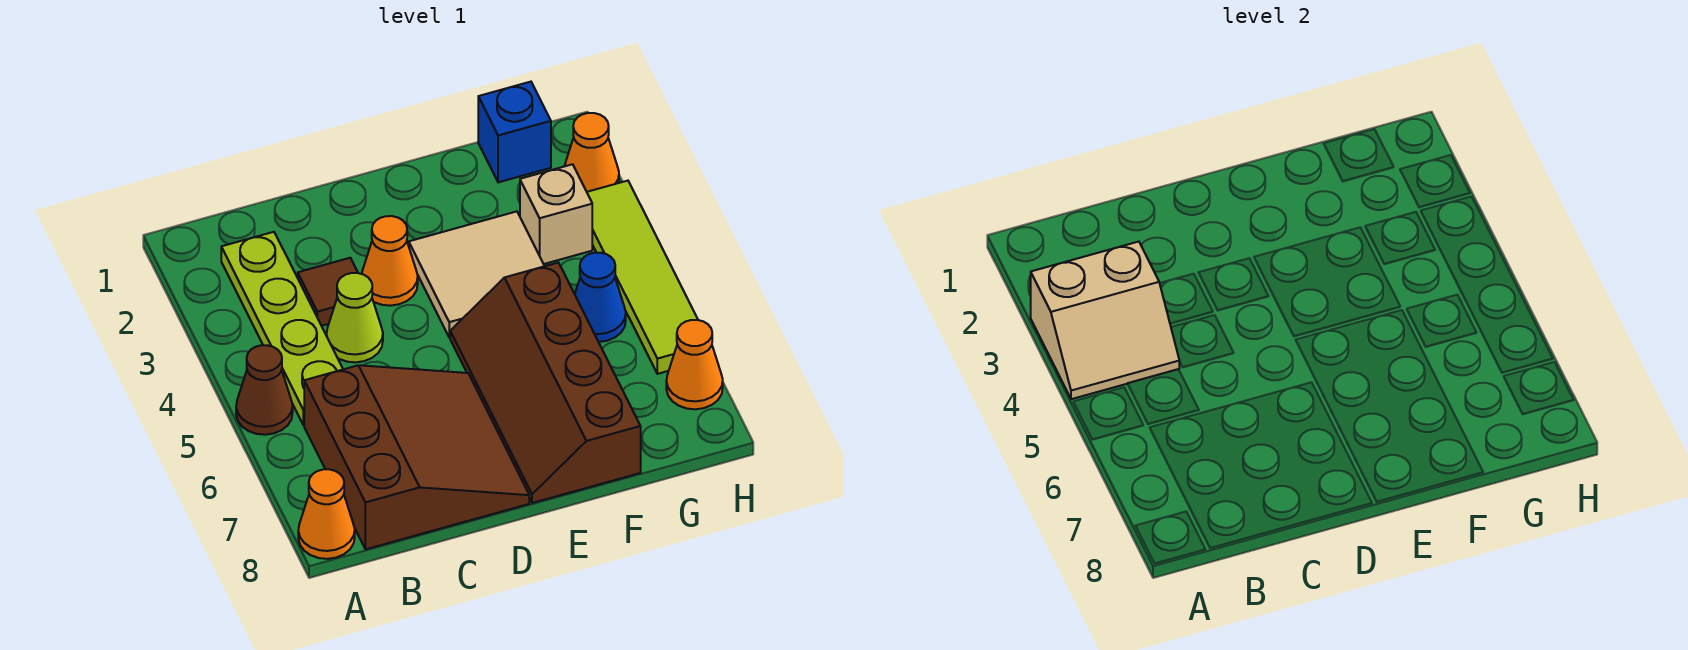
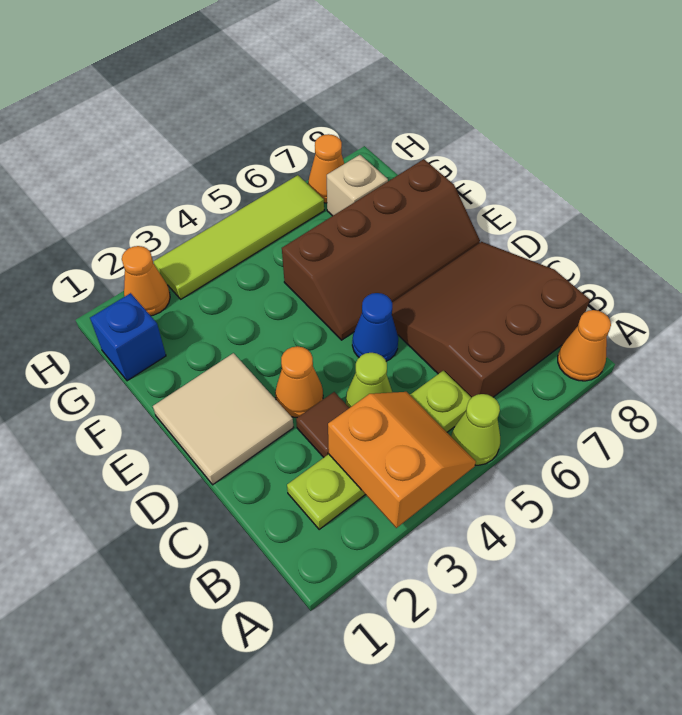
tan slope A3:B4 level 2 top 3 -> orange slope A3:B4 level 2 top 3
brown cone A5 level 1 -> lime cone A5 level 1
tan tile E3:F4 level 1 -> tan tile D1:E2 level 1
tan brick G3 level 1 -> tan brick G7 level 1
blue cone G5 level 1 -> blue cone D5 level 1

